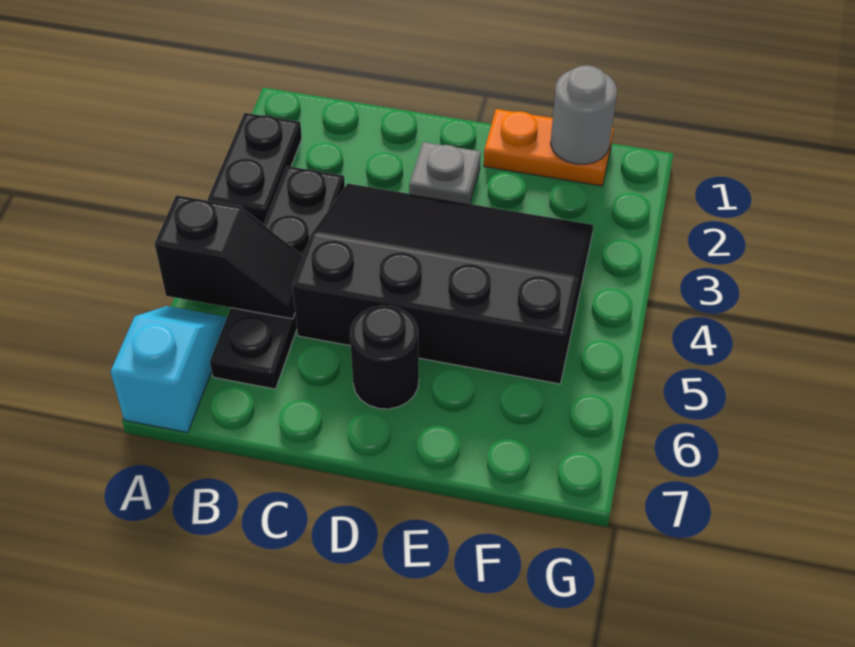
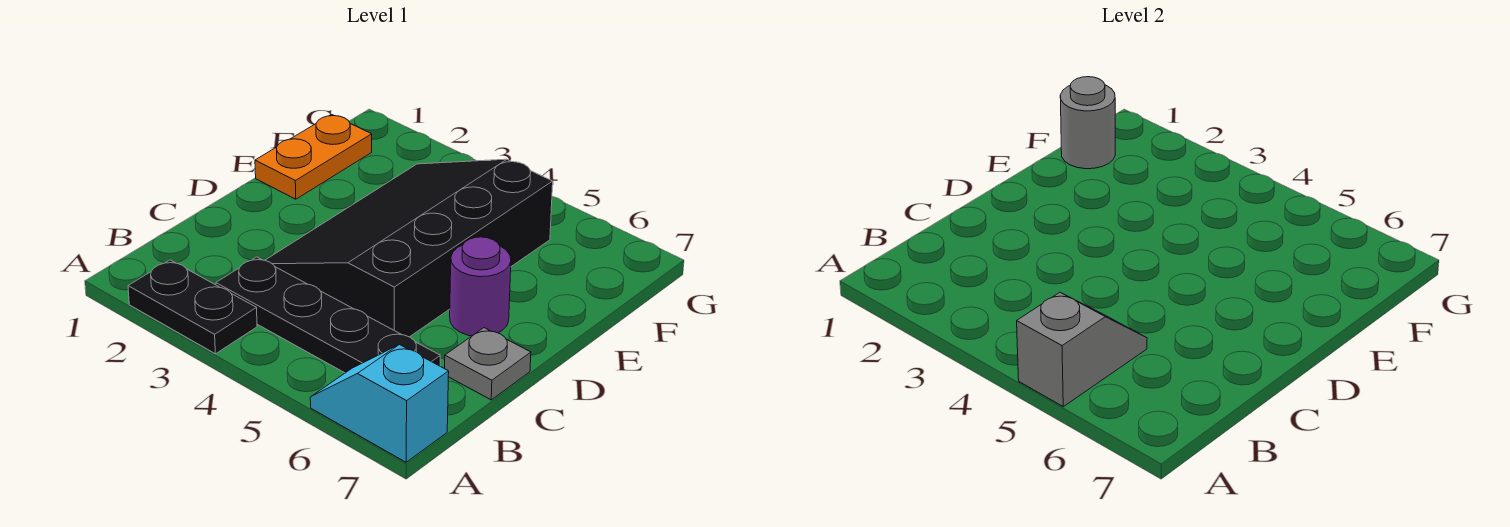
black slope A5:B5 level 2 top A -> grey slope A5:B5 level 2 top A
grey plate D2 level 1 -> grey plate C7 level 1
black round brick D6 level 1 -> purple round brick D6 level 1

